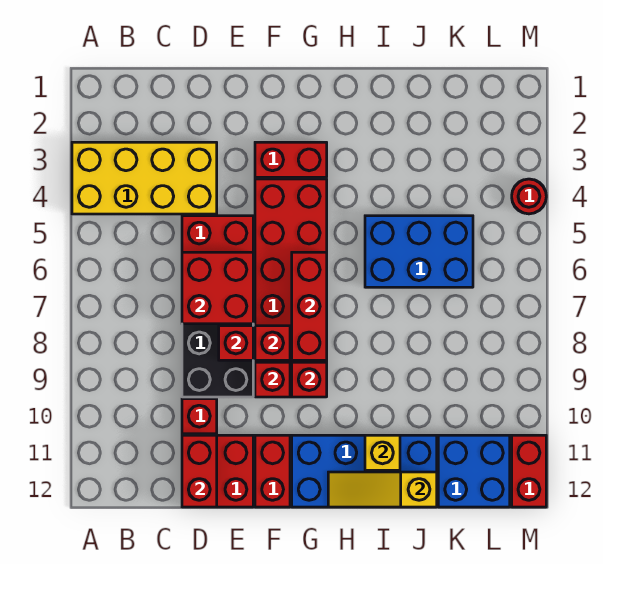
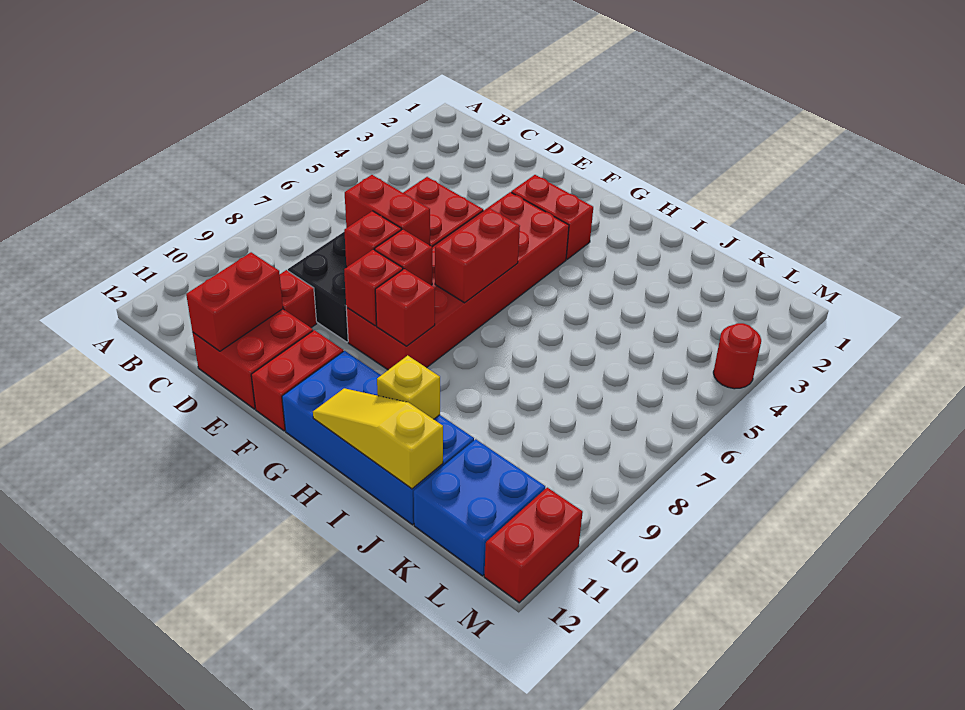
yellow brick A3:D4 level 1 -> none
red brick D6:E7 level 2 -> red brick D7:E7 level 2
red brick G6:G8 level 2 -> red brick G6:G7 level 2
blue brick I5:K6 level 1 -> none

